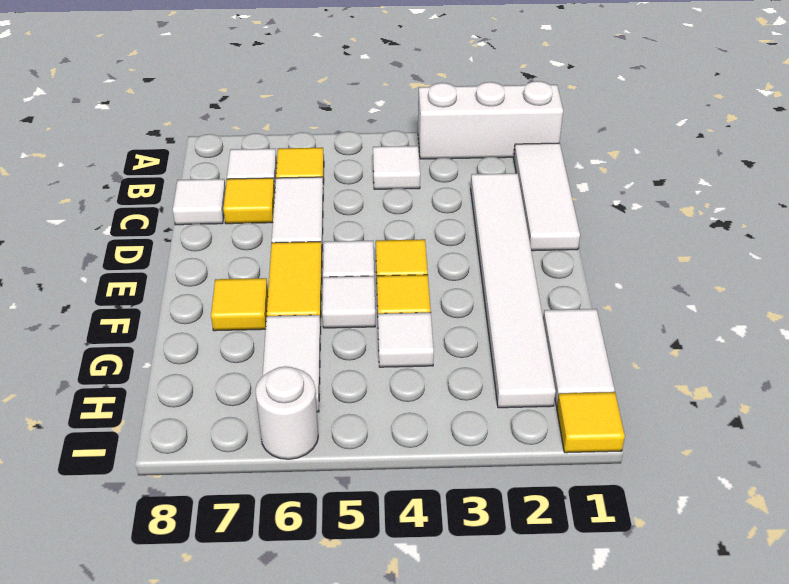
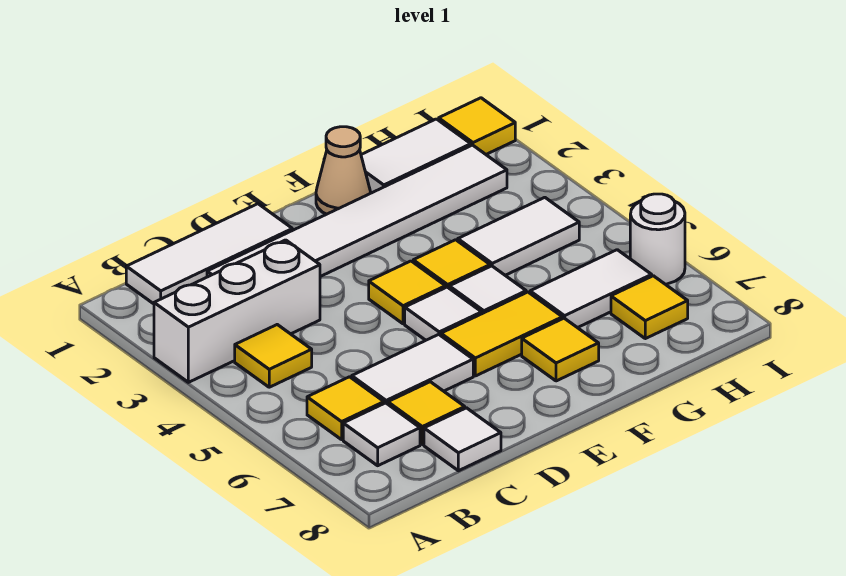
white brick A1:A3 level 1 -> white brick A3:C3 level 1
white tile B4 level 1 -> yellow tile B4 level 1
none -> tan cone F1 level 1
white tile G4 level 1 -> white tile G4:H4 level 1
none -> yellow tile H7 level 1

